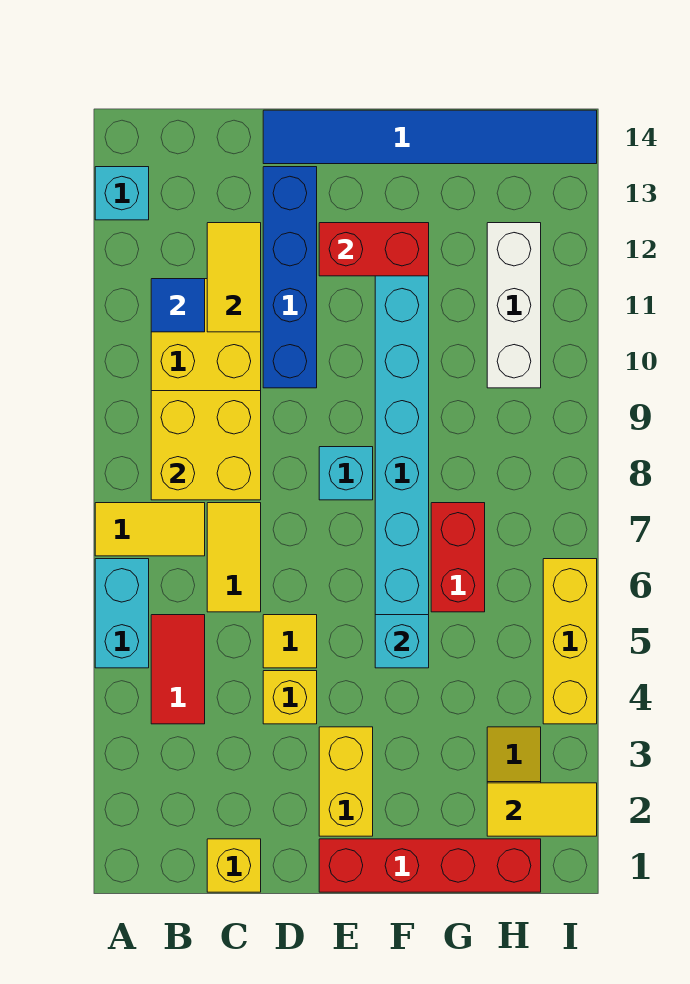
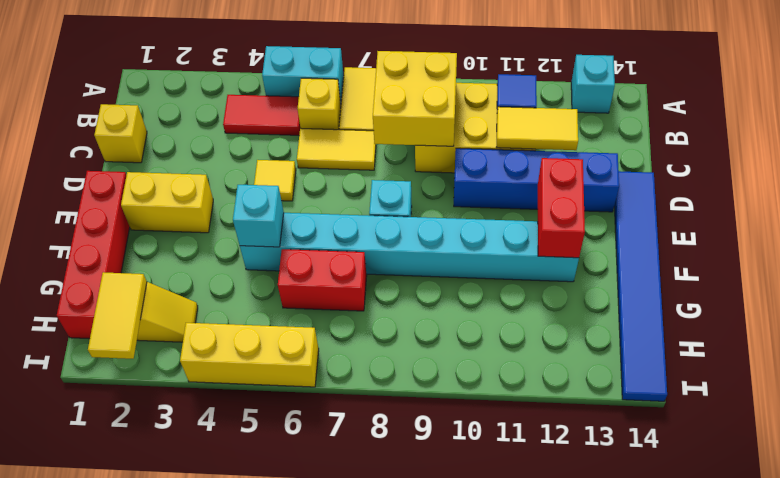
yellow brick D4 level 1 -> yellow brick B6 level 1
white brick H10:H12 level 1 -> none

